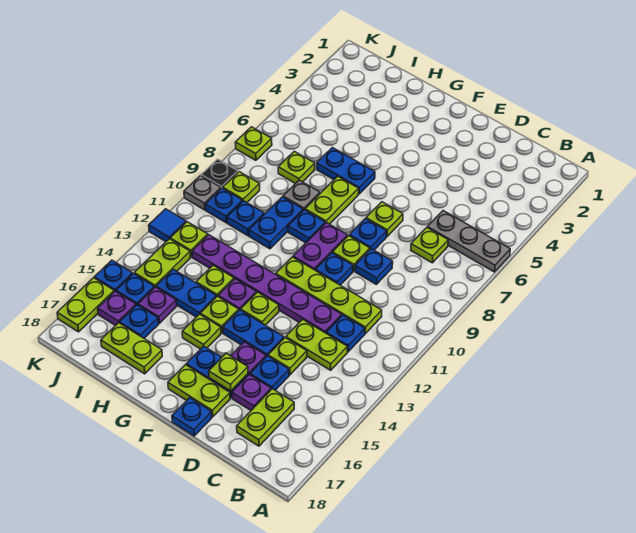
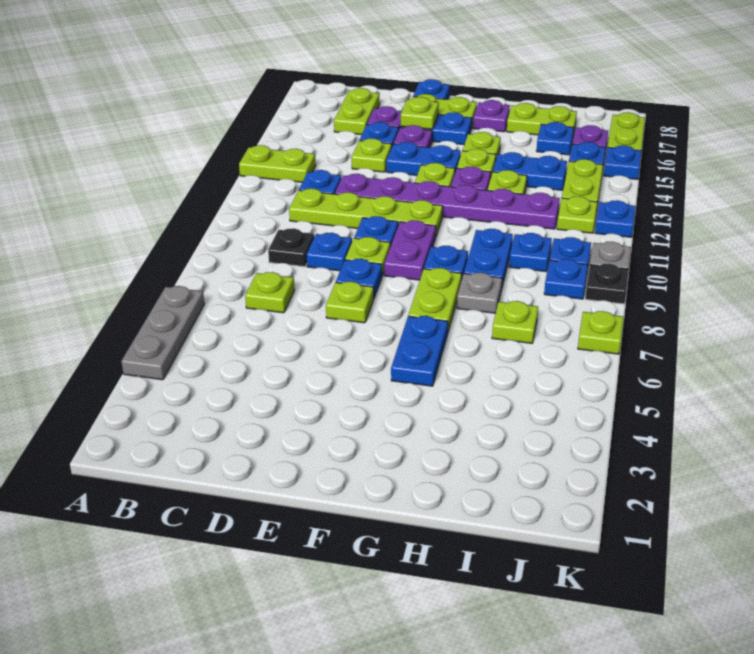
grey plate A6:C6 level 1 -> grey plate A4:A6 level 1
none -> black plate C9 level 1
lime plate C13:D13 level 1 -> lime plate A13:B13 level 1
blue plate G6:H6 level 1 -> blue plate G5:G6 level 1
purple plate I15 level 1 -> purple plate G17 level 1
lime plate J9 level 1 -> blue plate J9 level 1
blue tile K12 level 1 -> blue plate K12 level 1

